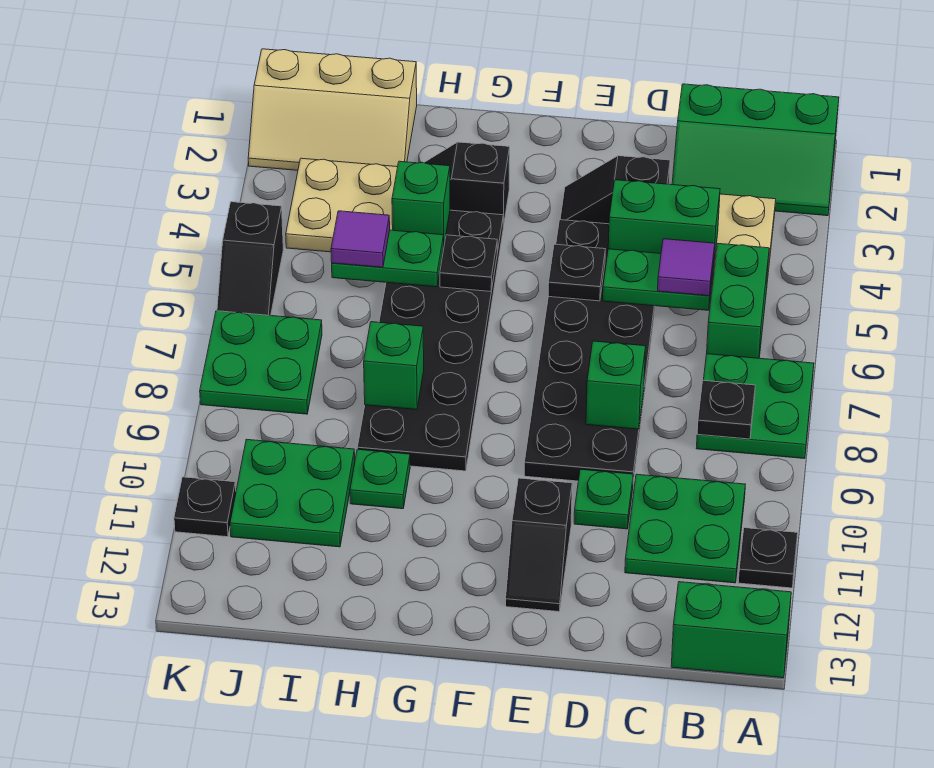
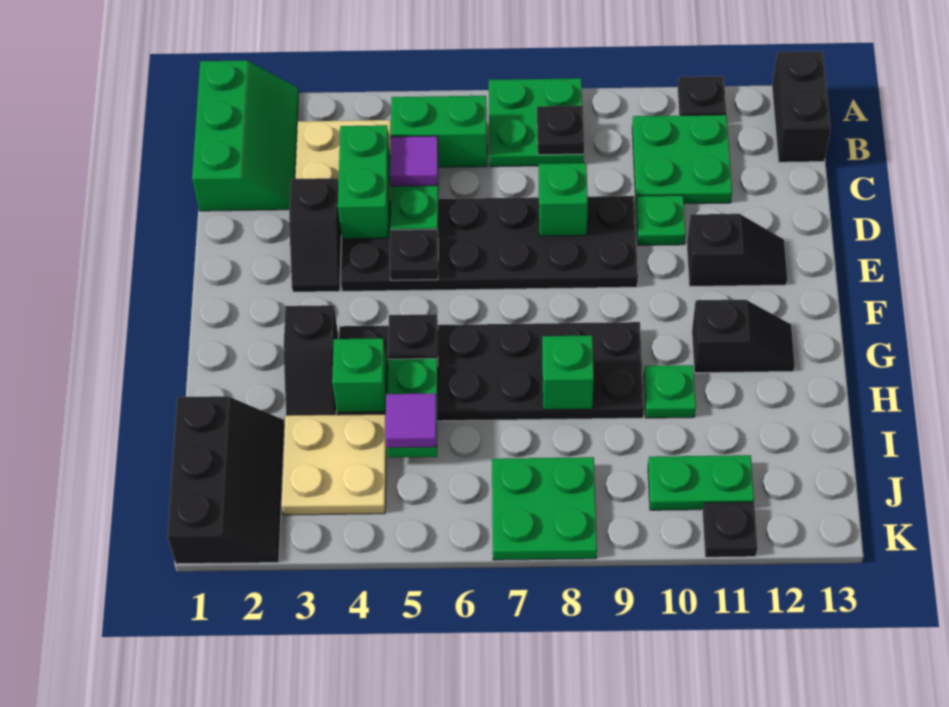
green brick A13:B13 level 1 -> black brick A13:B13 level 1
tan slope I1:K2 level 1 top 1 -> black slope I1:K2 level 1 top 1
green plate I10:J11 level 1 -> green plate J10:J11 level 1
black slope K5:K6 level 1 top 5 -> black slope G11:G12 level 1 top 11

